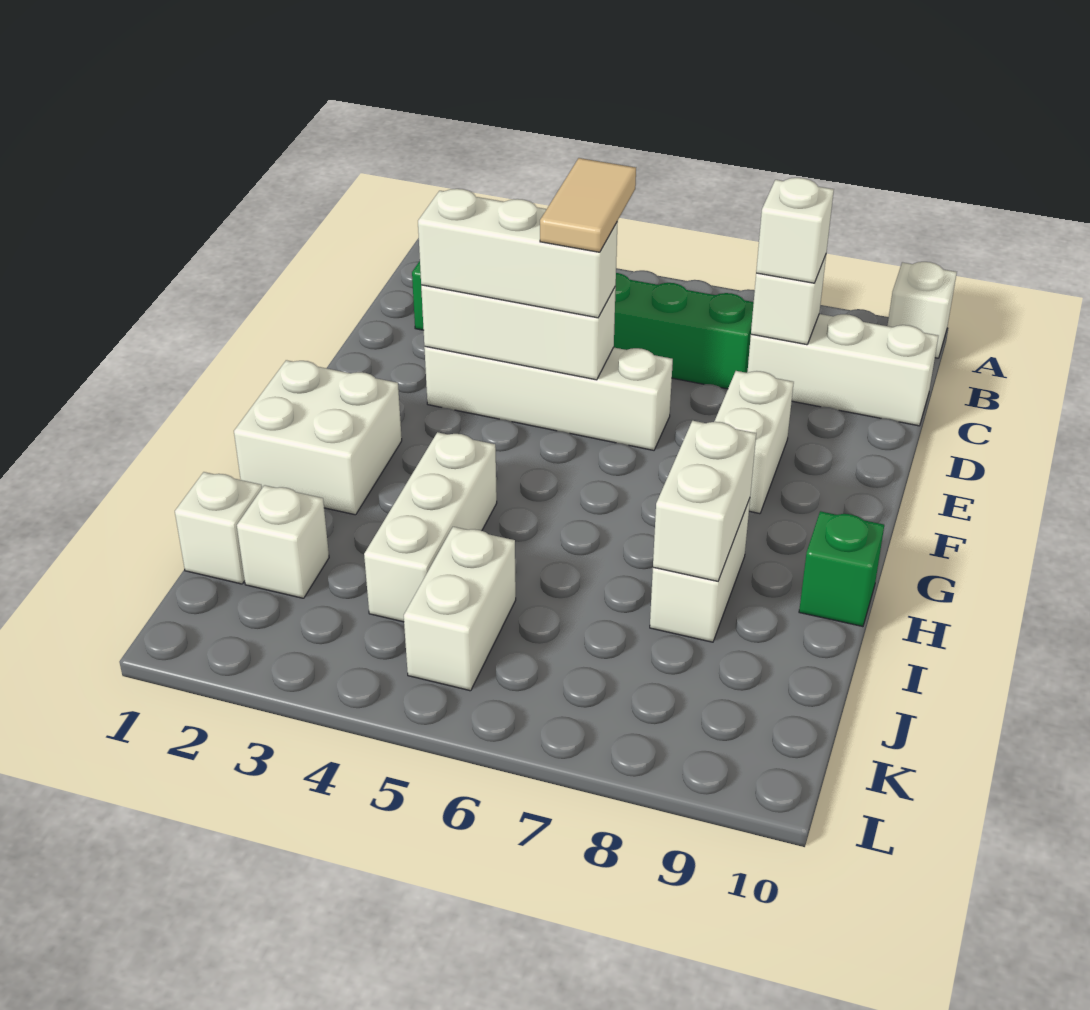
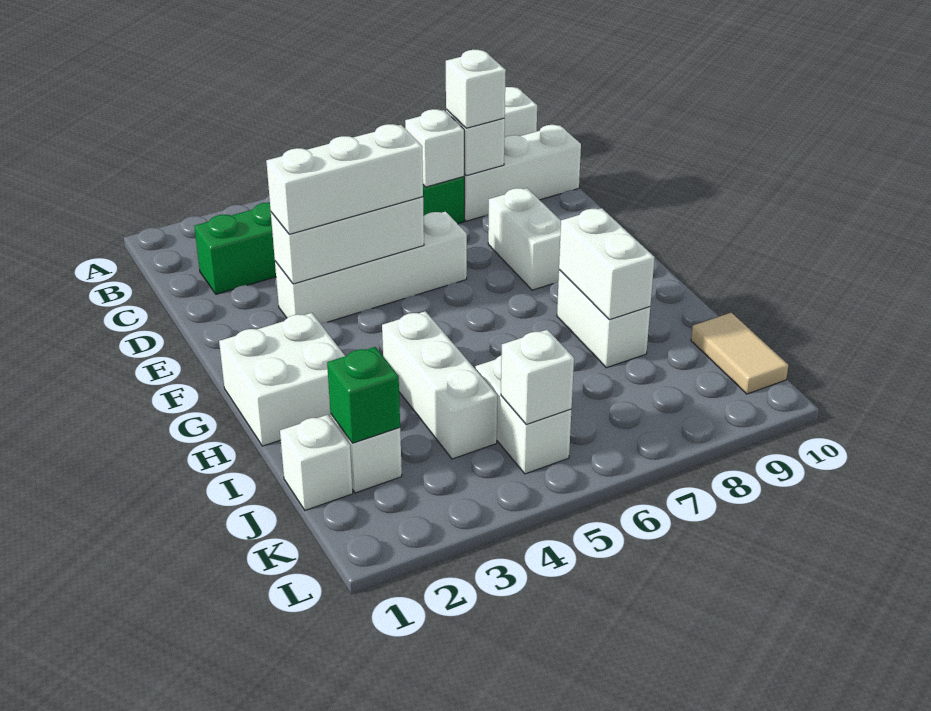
none -> white brick C7 level 2
tan tile D5:E5 level 4 -> tan tile J10:K10 level 1
green brick H10 level 1 -> green brick J2 level 2
none -> white brick K5 level 2

